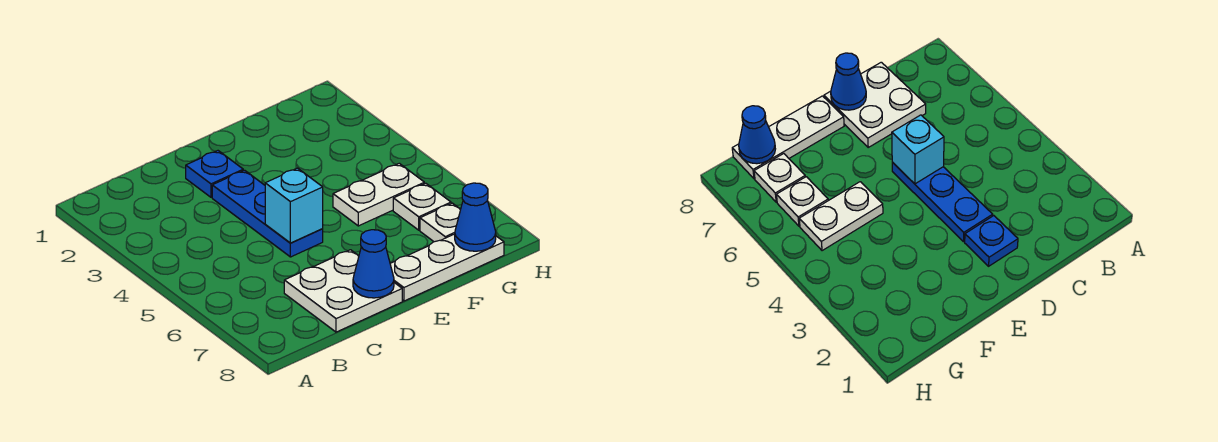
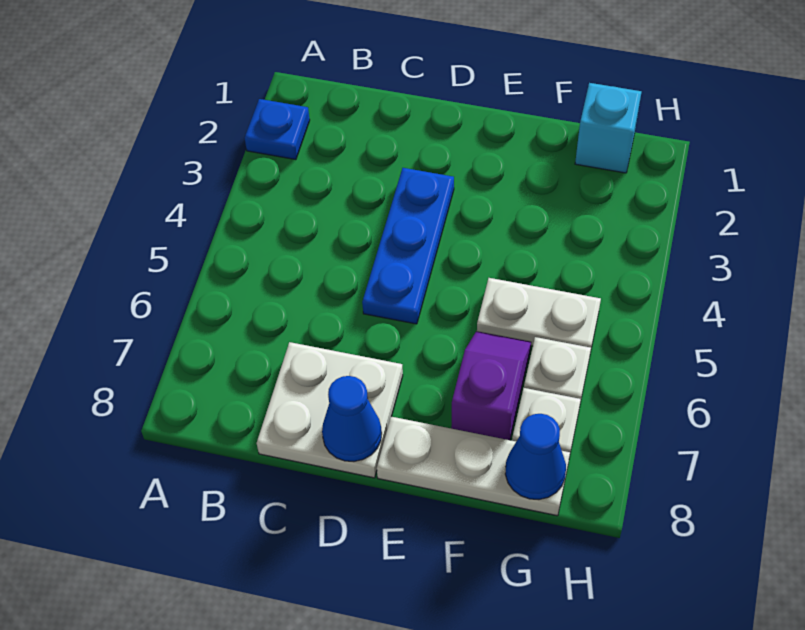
blue plate D2 level 1 -> blue plate A2 level 1
cyan brick D5 level 2 -> cyan brick G1 level 1
none -> purple slope F6:F7 level 1 top 7

